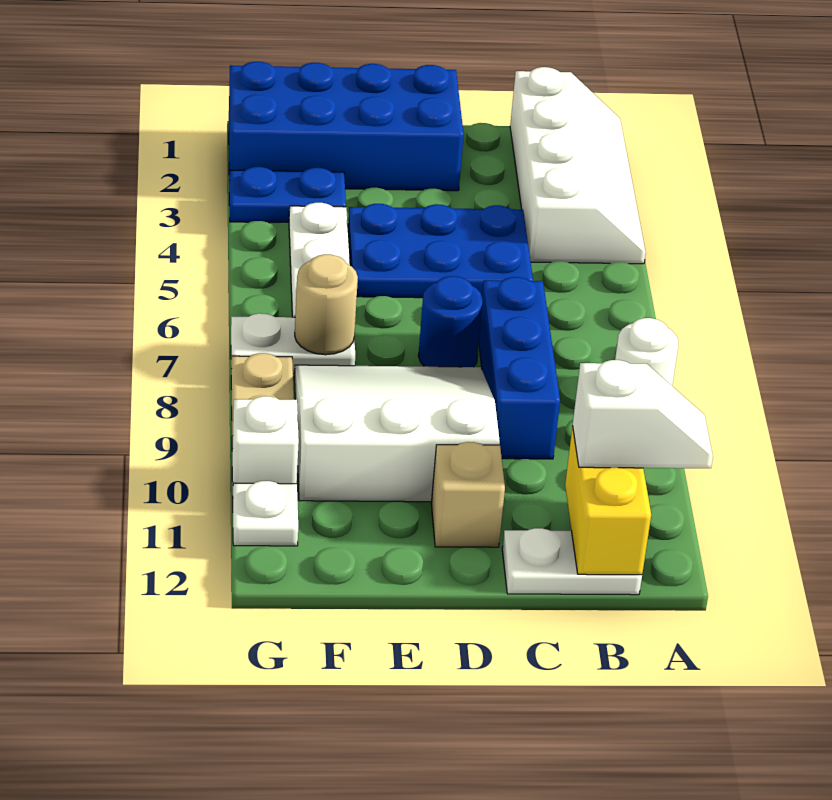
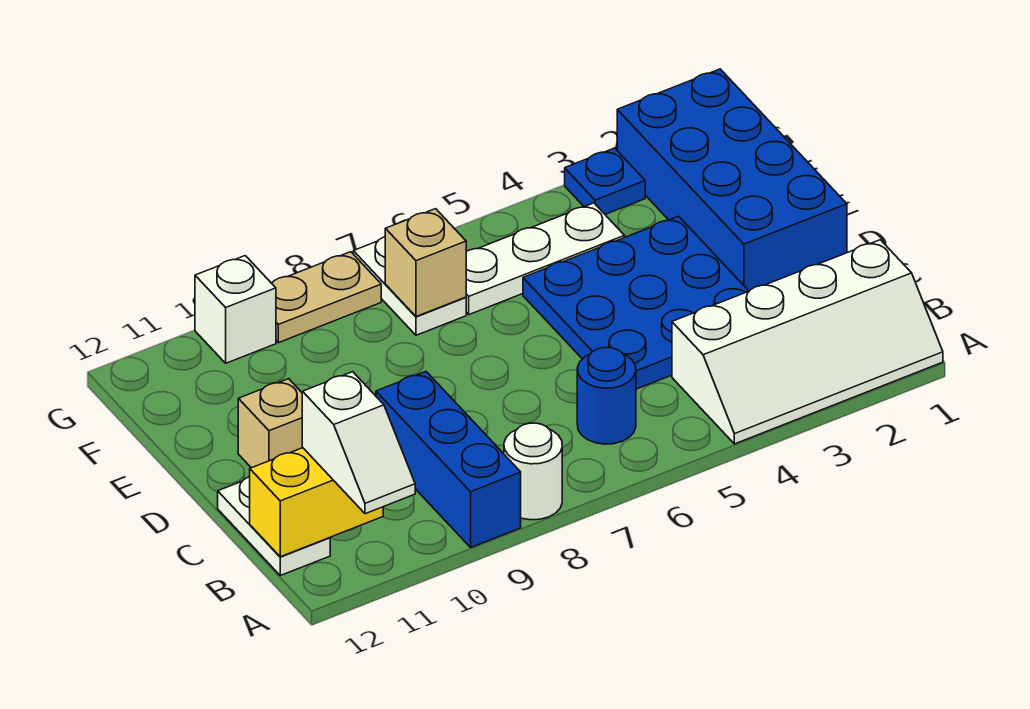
blue plate C4:E5 level 1 -> blue plate C3:E5 level 1
blue brick C7:C9 level 1 -> blue brick A9:C9 level 1
blue round brick D7 level 1 -> blue round brick B6 level 1
white slope D8:F10 level 1 top 10 -> none
blue plate F3:G3 level 1 -> blue plate G3 level 1
tan round brick F7 level 2 -> tan brick F7 level 2
white plate G11 level 1 -> none

